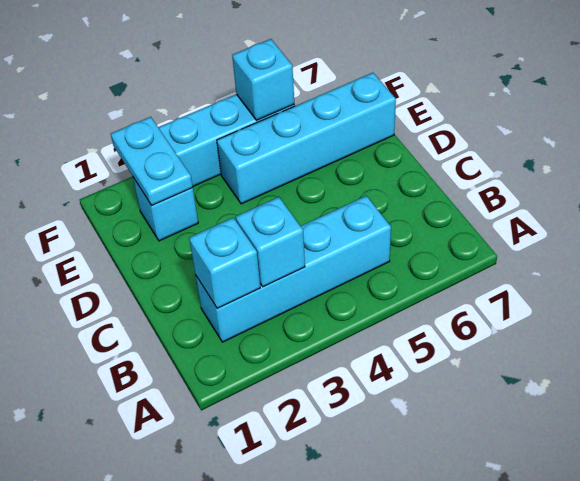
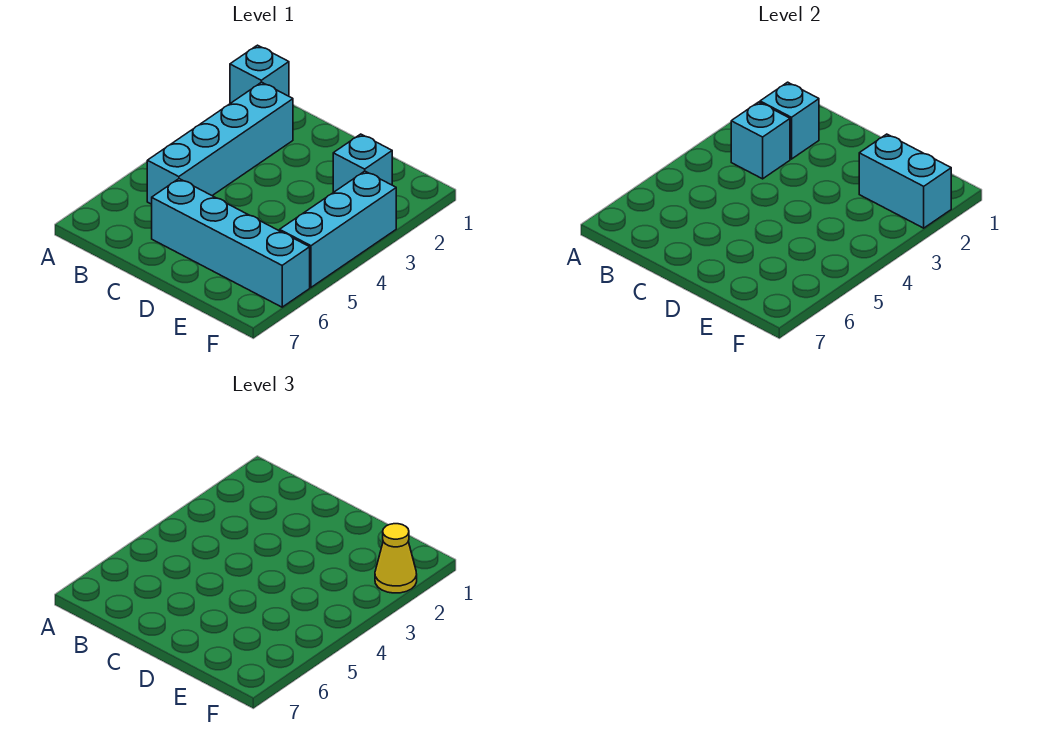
cyan plate E2:F2 level 2 -> cyan brick E2:F2 level 2
cyan brick E4:E7 level 1 -> cyan brick C6:F6 level 1
none -> yellow cone F2 level 3
cyan brick F5 level 2 -> cyan brick A1 level 1

